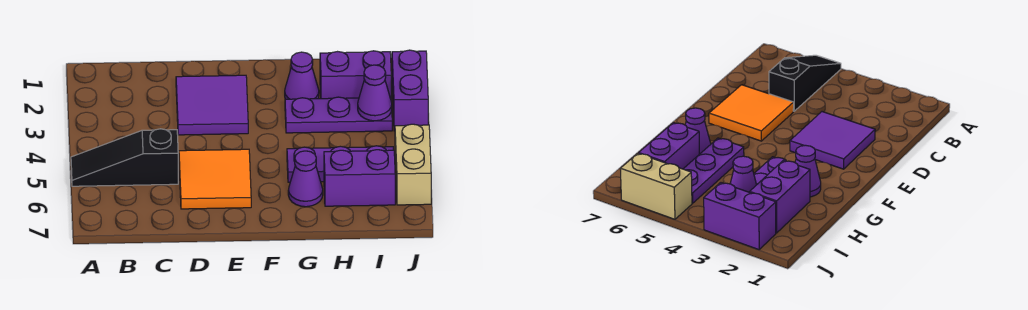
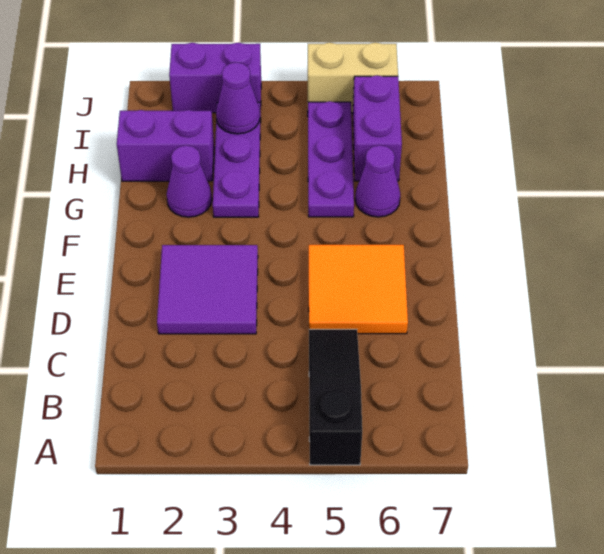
black slope A5:C5 level 1 top C -> black slope A5:C5 level 1 top A
purple brick H2:I2 level 1 -> purple brick H1:H2 level 1

